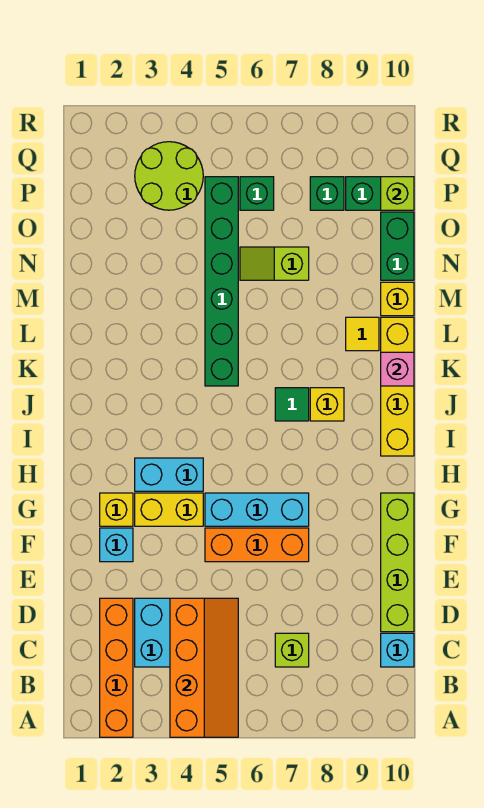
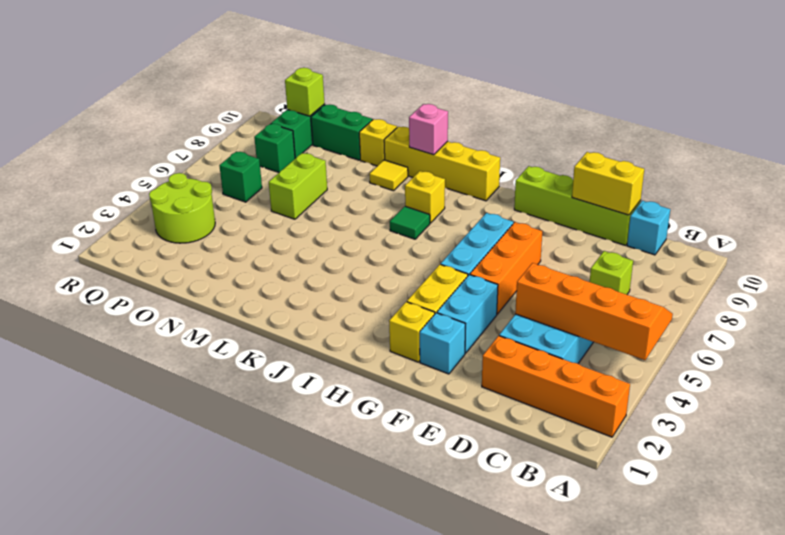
none -> yellow brick D10:E10 level 2
cyan brick H3:H4 level 1 -> cyan brick F3:F4 level 1
green brick K5:P5 level 1 -> none
lime slope N6:N7 level 1 top 7 -> lime brick N6:N7 level 1

